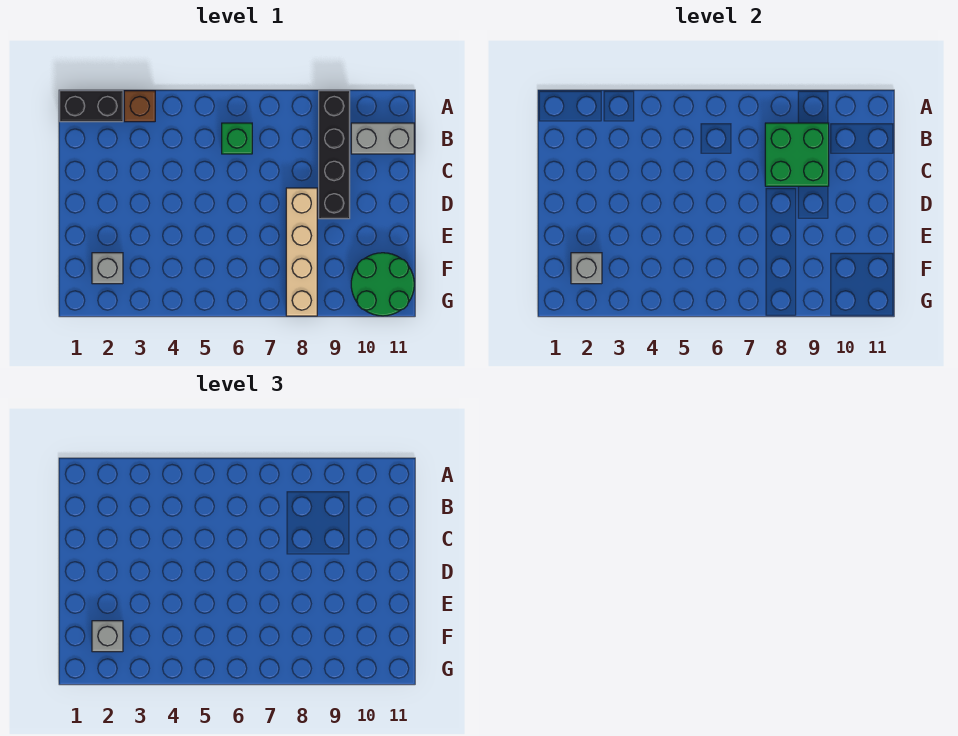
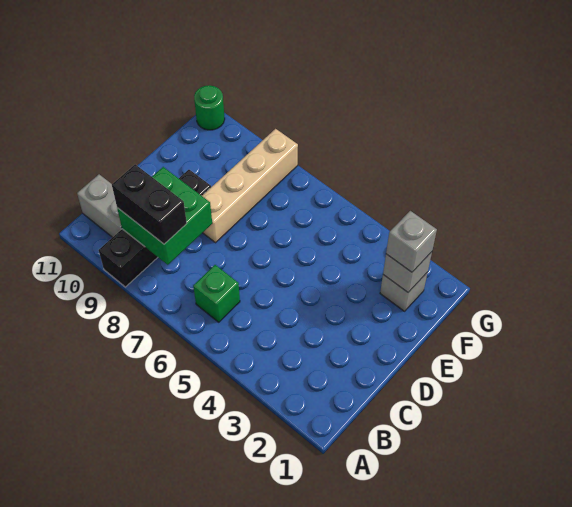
black brick A1:A2 level 1 -> black brick B8:B9 level 3
brown brick A3 level 1 -> none
green round brick F10:G11 level 1 -> green round brick G11 level 1

